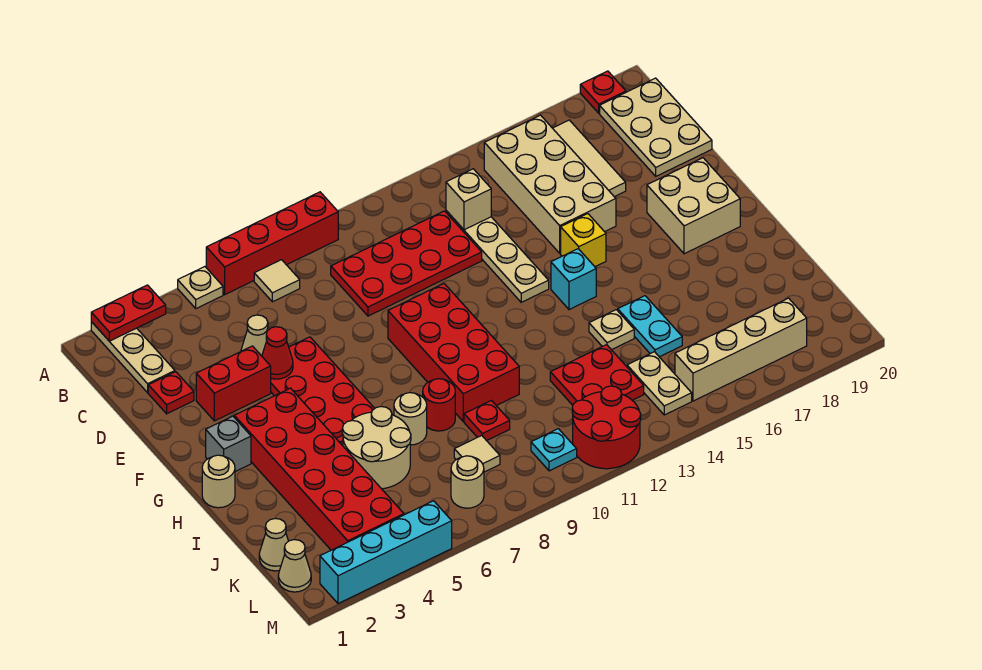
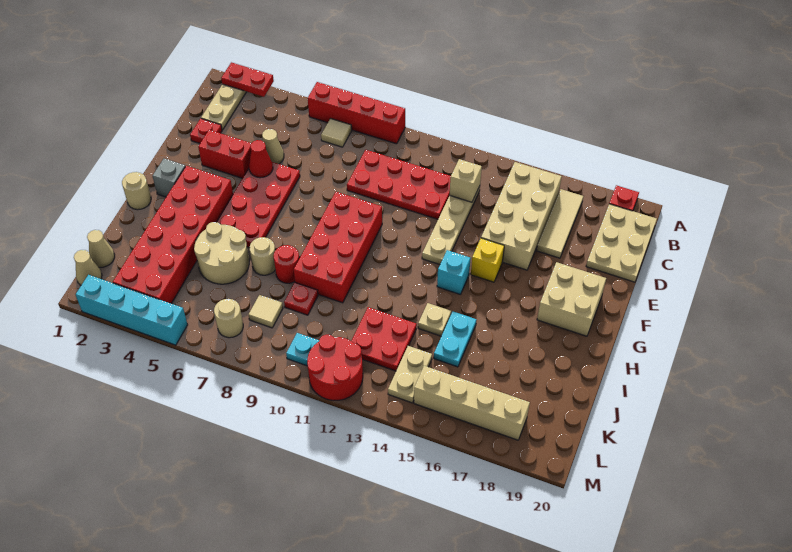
tan plate A5 level 1 -> none

